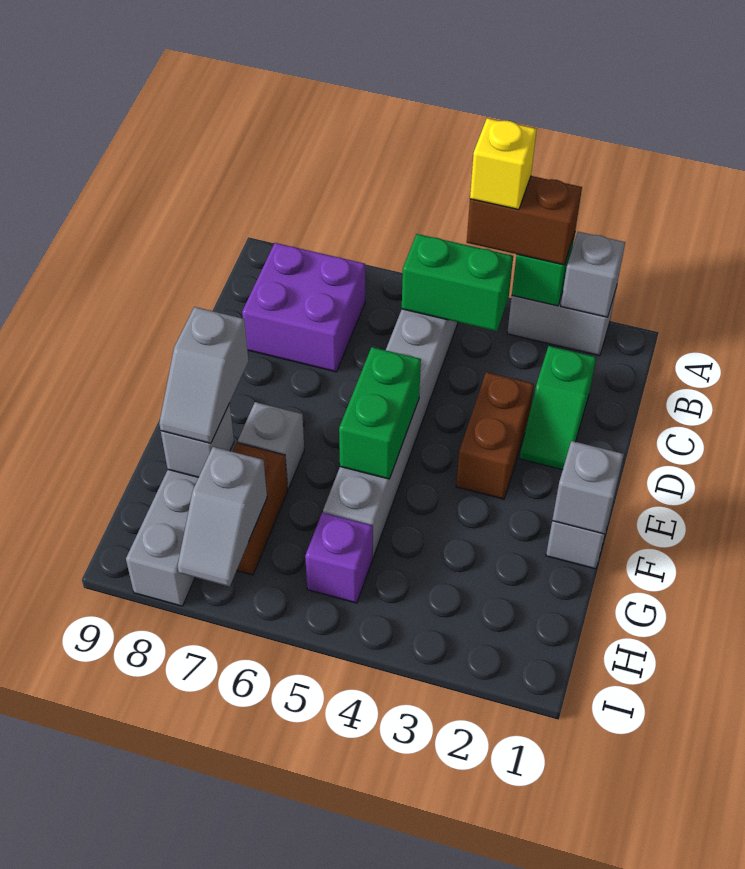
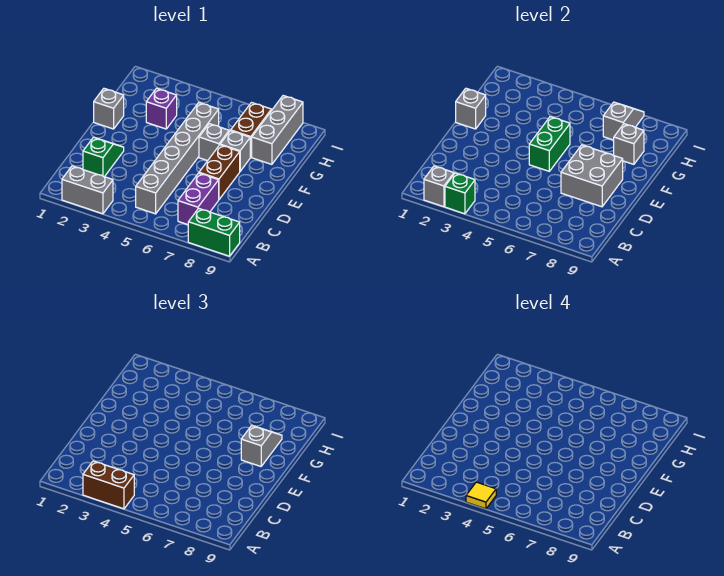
yellow brick A4 level 4 -> yellow tile A4 level 4
green brick B4:B5 level 2 -> green brick A8:A9 level 1
purple brick B7:C8 level 1 -> purple brick B7:C7 level 1
brown brick D3:E3 level 1 -> brown brick D7:E7 level 1
none -> grey brick D7:E8 level 2
none -> grey brick F6 level 1
purple brick H5 level 1 -> purple brick G3 level 1

